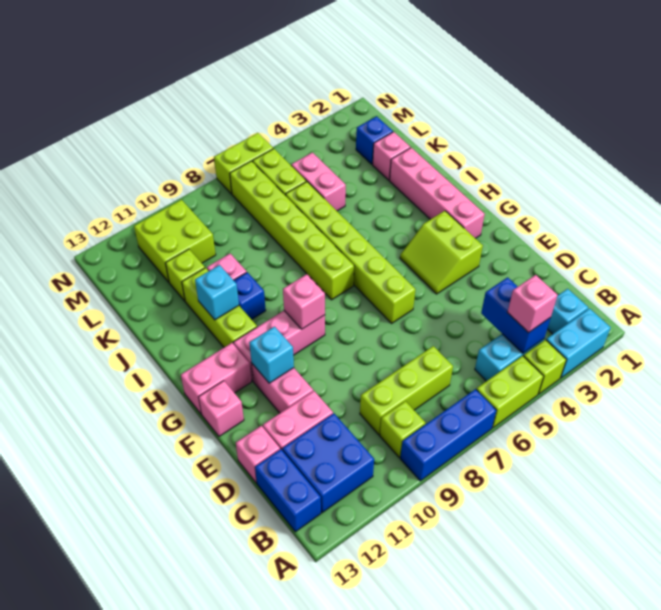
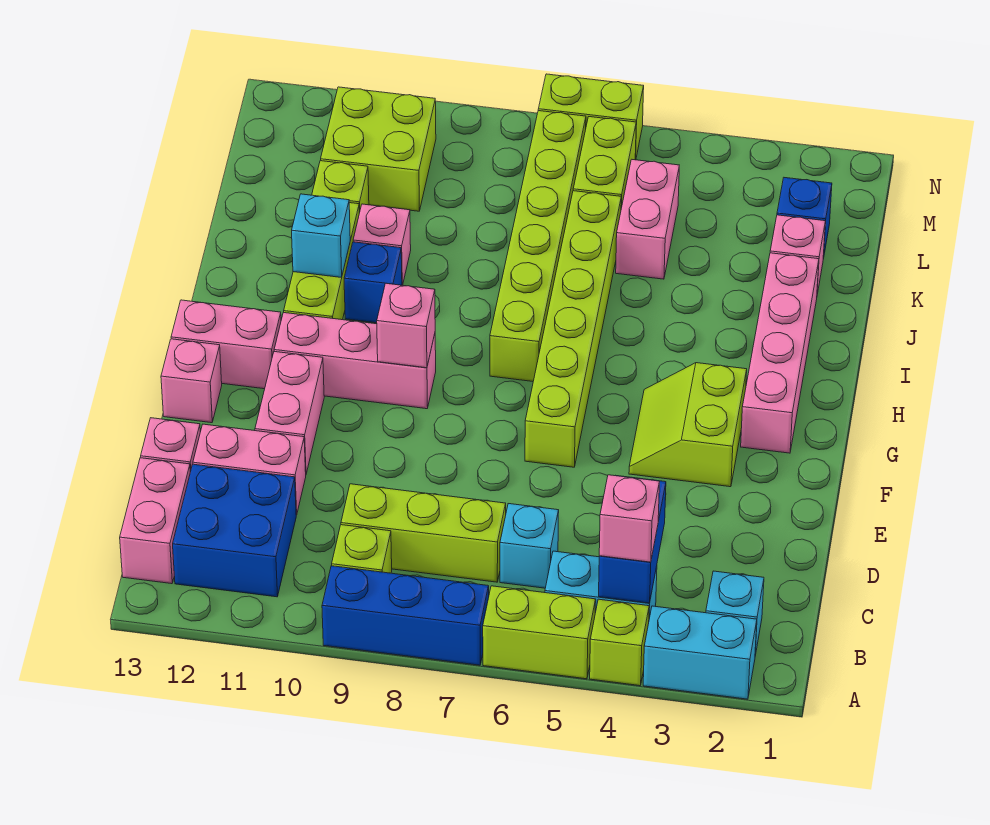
blue brick B13:C13 level 1 -> pink brick B13:C13 level 1
cyan brick F11 level 2 -> cyan brick C6 level 1

